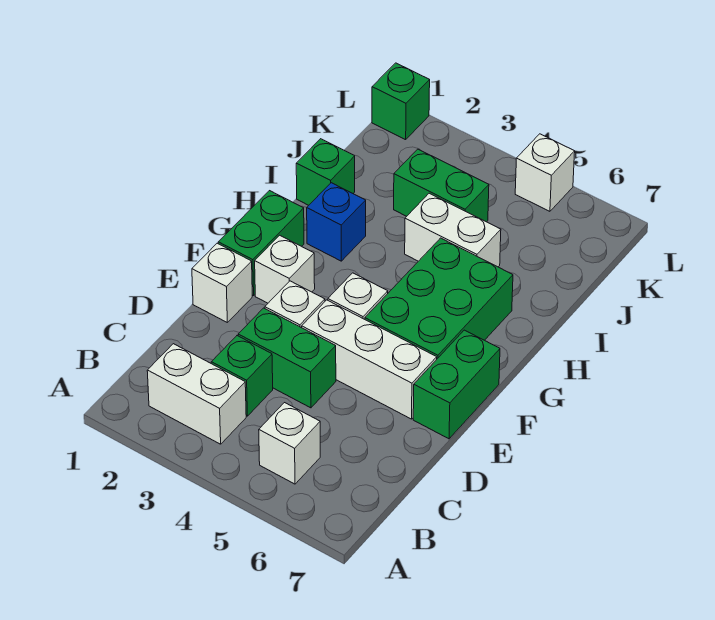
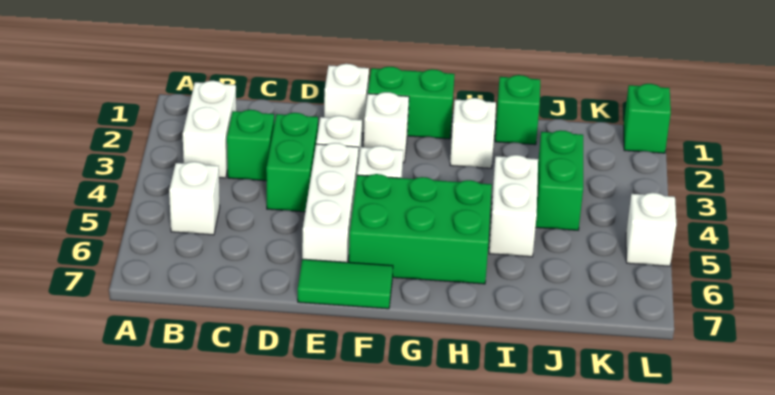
green brick E7:F7 level 1 -> green tile E7:F7 level 1
blue brick H2 level 1 -> white brick H2 level 1

